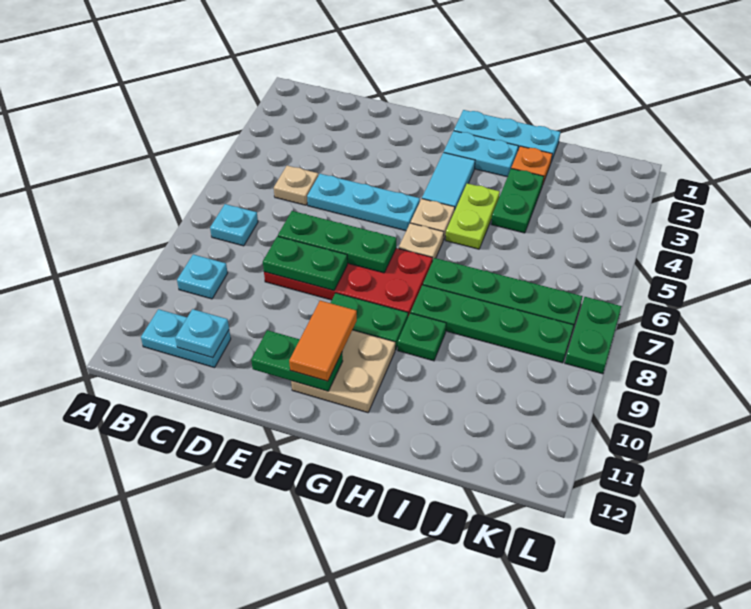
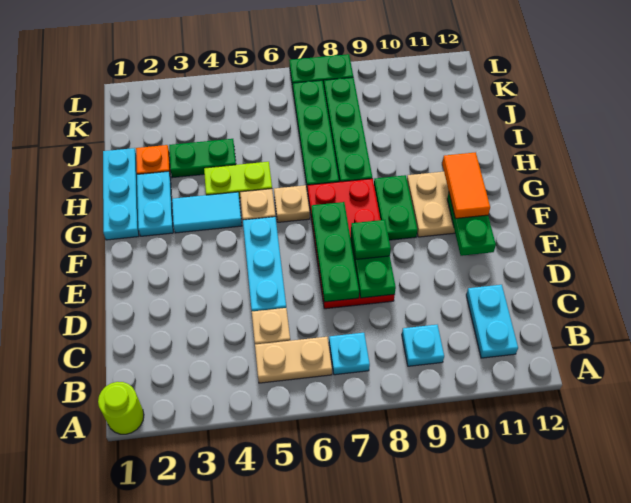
none -> lime round brick A1 level 1
none -> tan plate B5:B6 level 1
cyan plate C11 level 2 -> none
orange tile F10:F11 level 3 -> orange tile F11:G11 level 3
green plate H9 level 1 -> green plate E8 level 3

